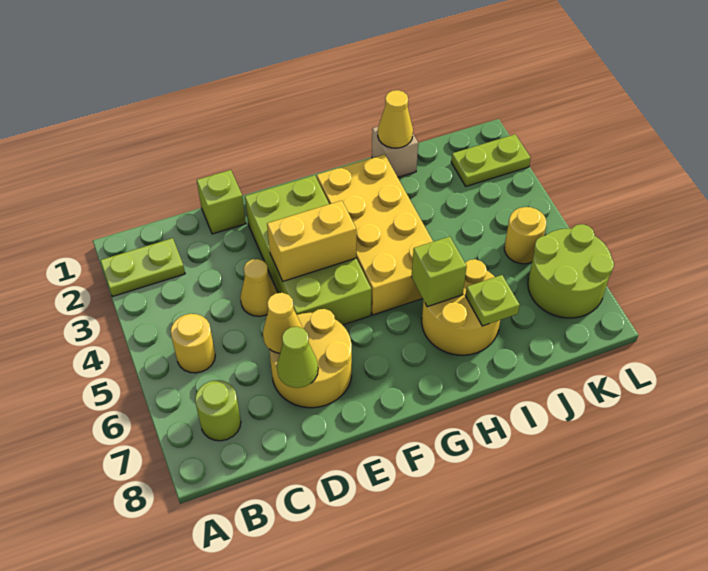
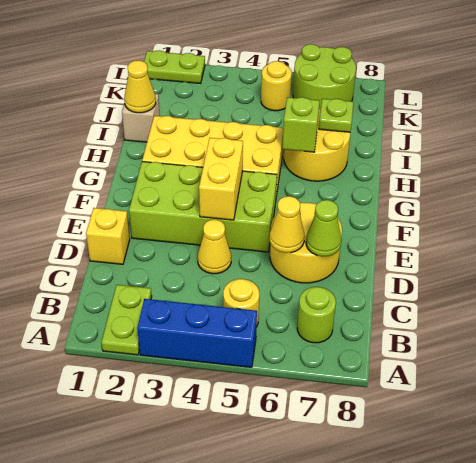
none -> blue brick A3:A5 level 1
lime brick D1 level 1 -> yellow brick D1 level 1
lime plate K2:L2 level 1 -> lime plate L1:L2 level 1

